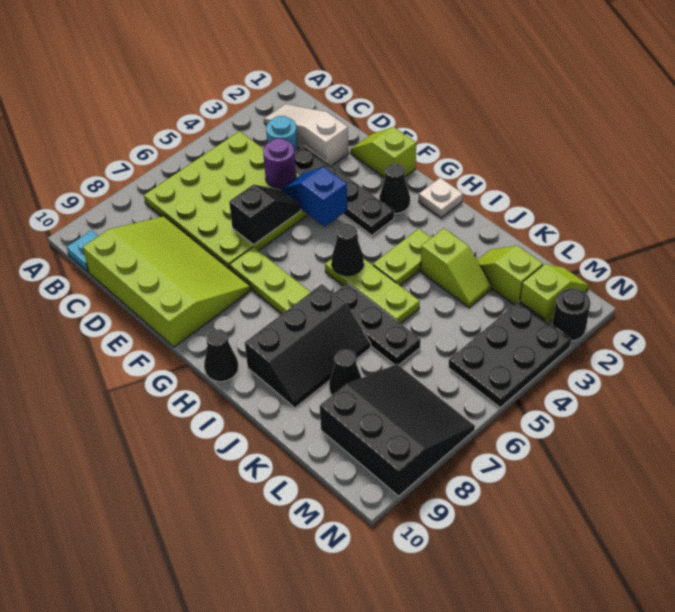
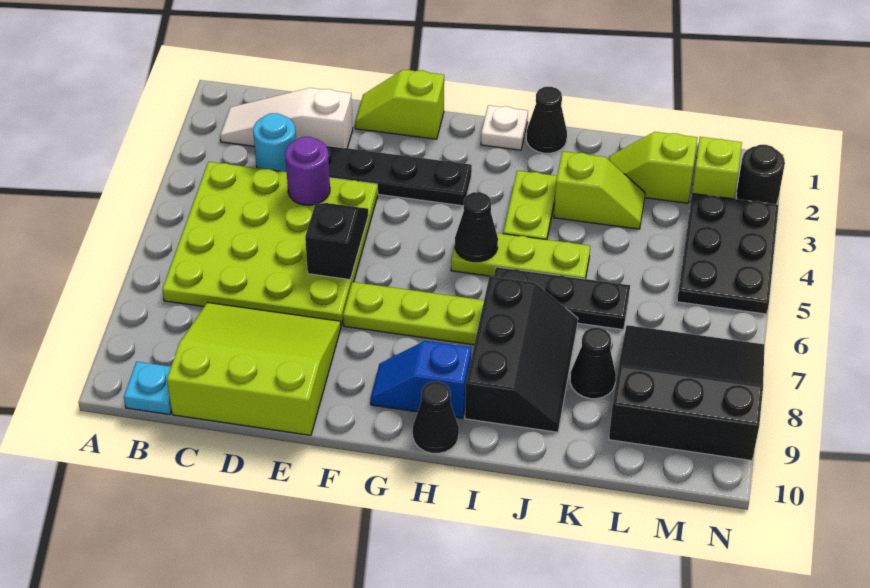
lime slope C8:F10 level 1 top 10 -> lime slope C8:E10 level 1 top 10
blue slope E4:F4 level 2 top F -> blue slope G9:H9 level 1 top H
black cone G2 level 1 -> black cone I1 level 1

